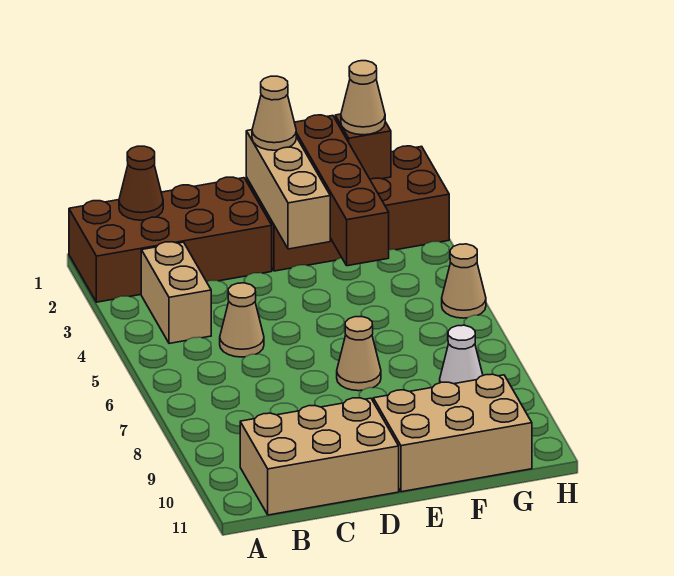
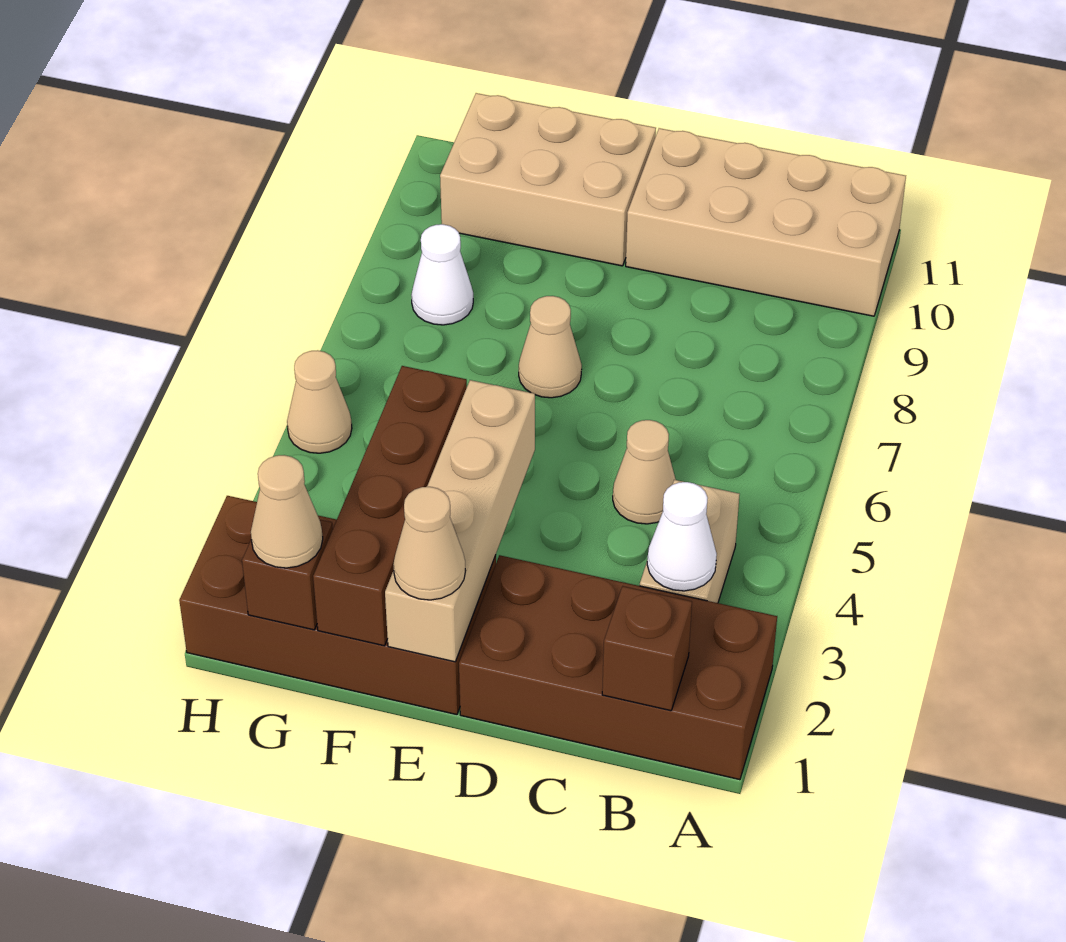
brown cone B1 level 2 -> brown brick B1 level 2
none -> white cone B3 level 2
tan brick B10:D11 level 1 -> tan brick A10:D11 level 1
tan brick E1:E3 level 2 -> tan brick E1:E4 level 2

